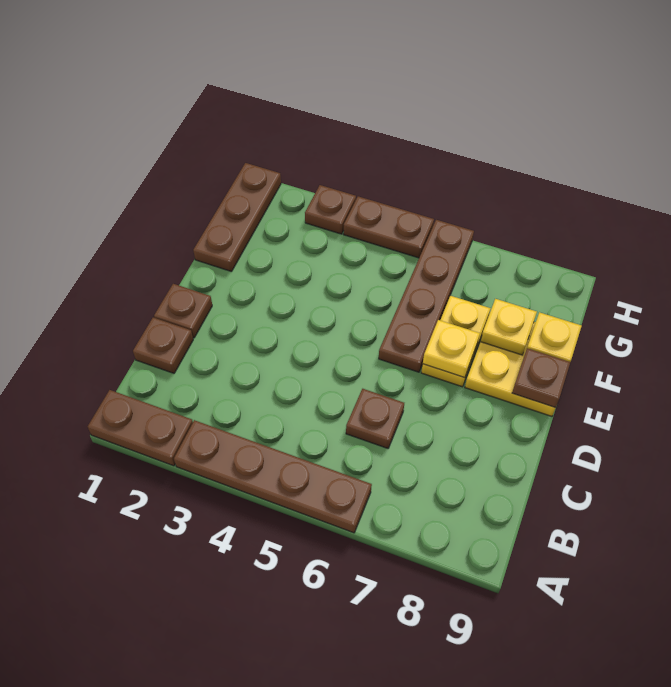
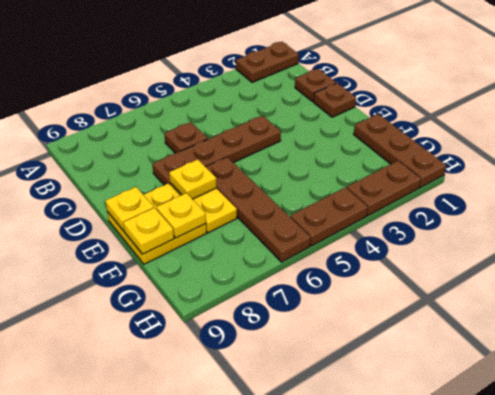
brown plate A3:A6 level 1 -> brown plate D4:D7 level 1
brown plate E9 level 2 -> yellow plate E9 level 2
brown plate H3 level 1 -> brown plate H2:H3 level 1

